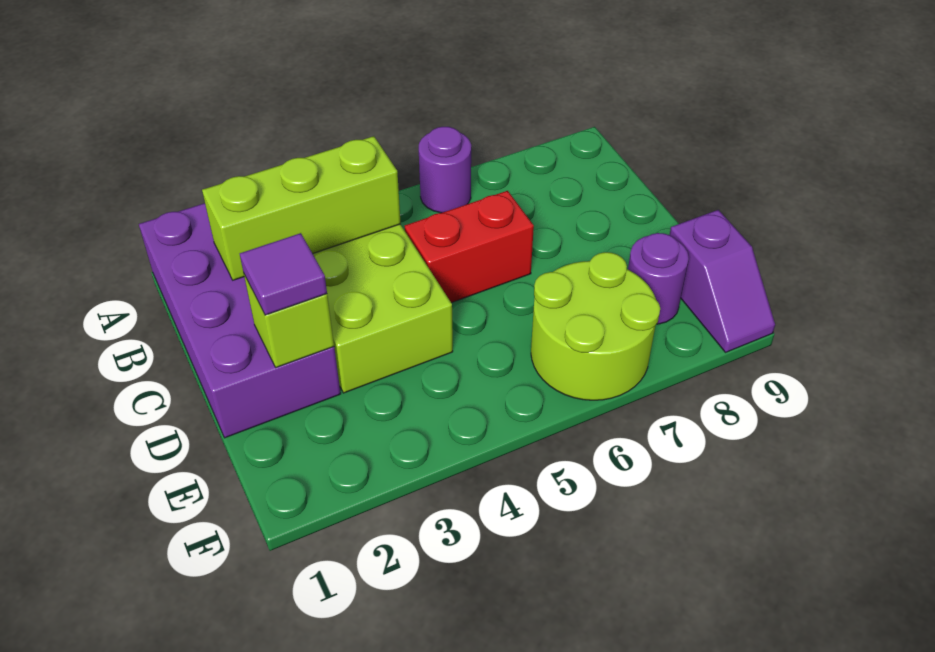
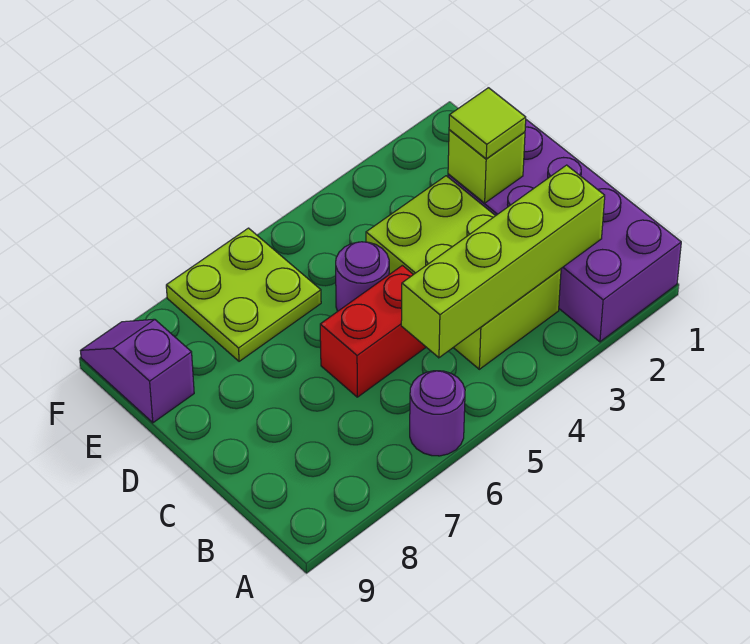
lime brick B2:B4 level 2 -> lime brick B2:B5 level 2
purple tile D2 level 3 -> lime tile D2 level 3
lime round brick E6:F7 level 1 -> lime plate E6:F7 level 1
purple round brick E8 level 1 -> purple round brick D5 level 1

